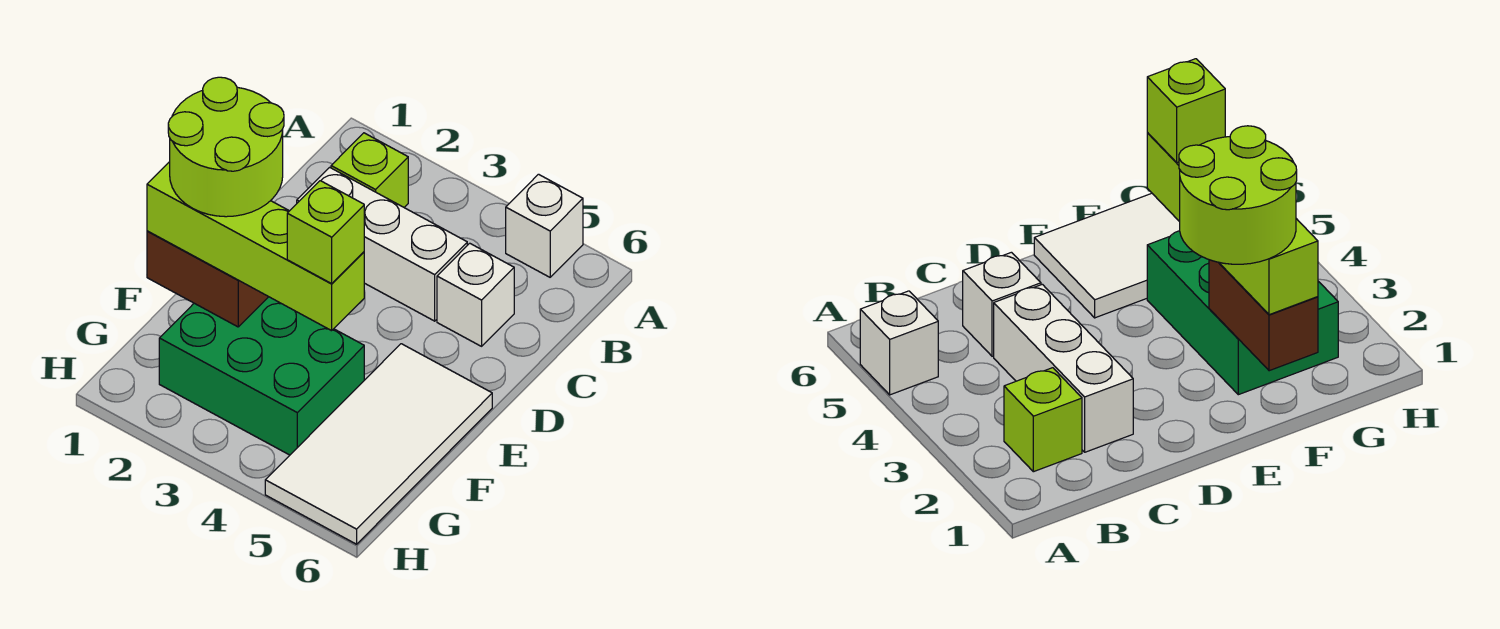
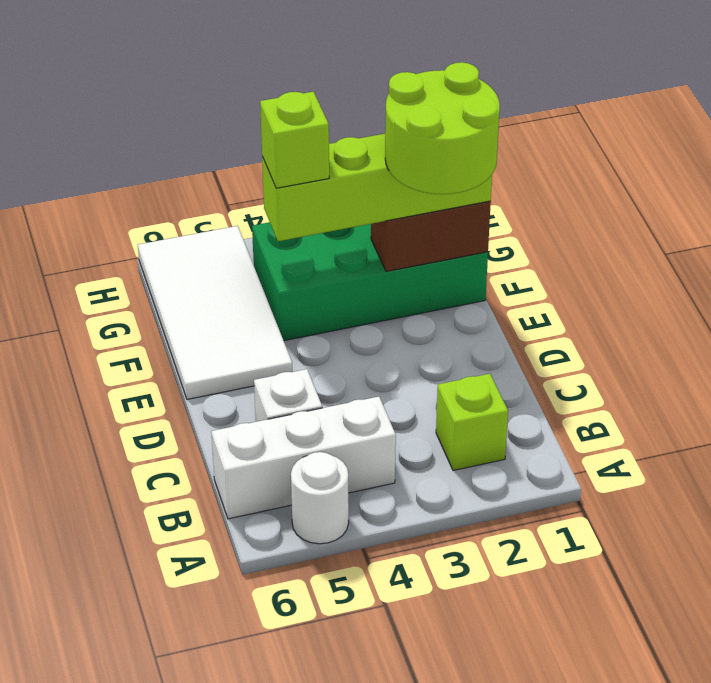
white brick A5 level 1 -> white round brick A5 level 1
white brick C2:C4 level 1 -> white brick B4:B6 level 1
green brick F2:G4 level 1 -> green brick F1:G4 level 1

